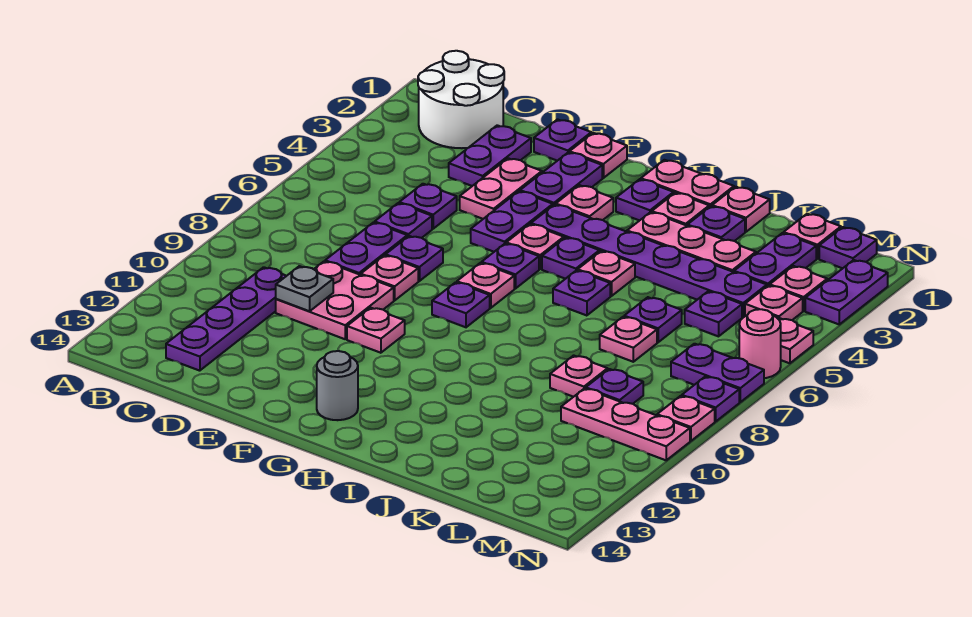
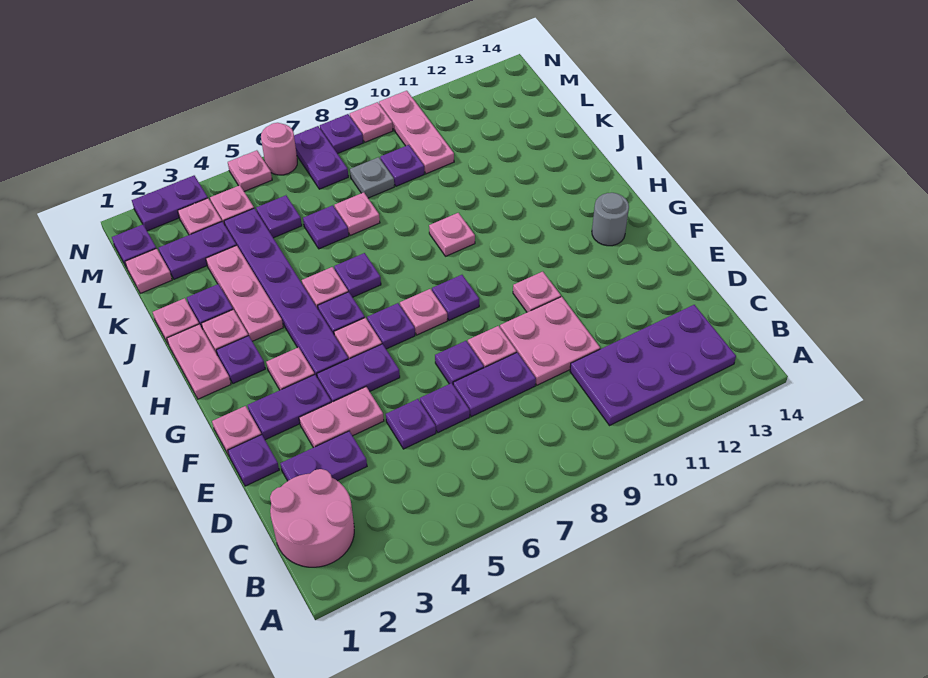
white round brick B1:C2 level 1 -> pink round brick B1:C2 level 1
purple plate C10:C13 level 1 -> purple plate B10:C13 level 1
grey plate D10 level 2 -> grey plate L8 level 1
pink plate K9 level 1 -> pink plate I9 level 1

